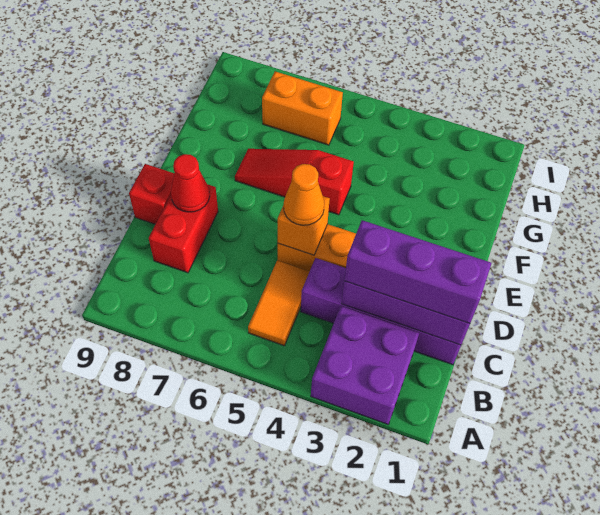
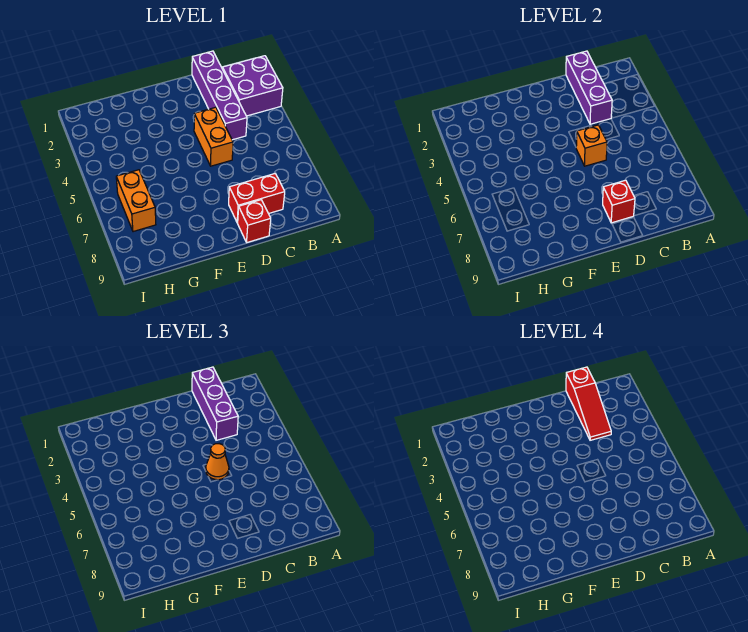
orange tile B5:C5 level 1 -> none
red cone D8 level 2 -> red brick D8 level 2
red slope F5:F7 level 1 top 5 -> red slope C1:C3 level 4 top 1

